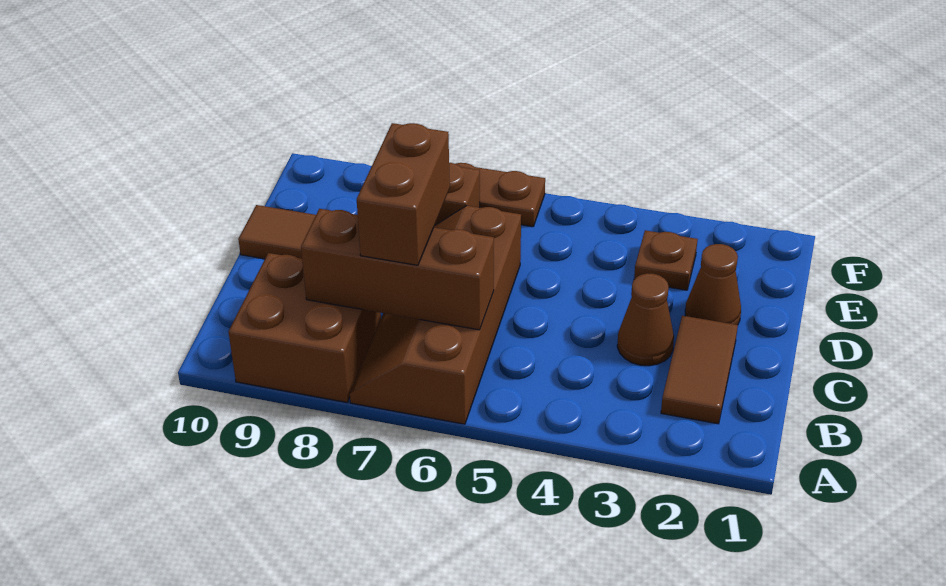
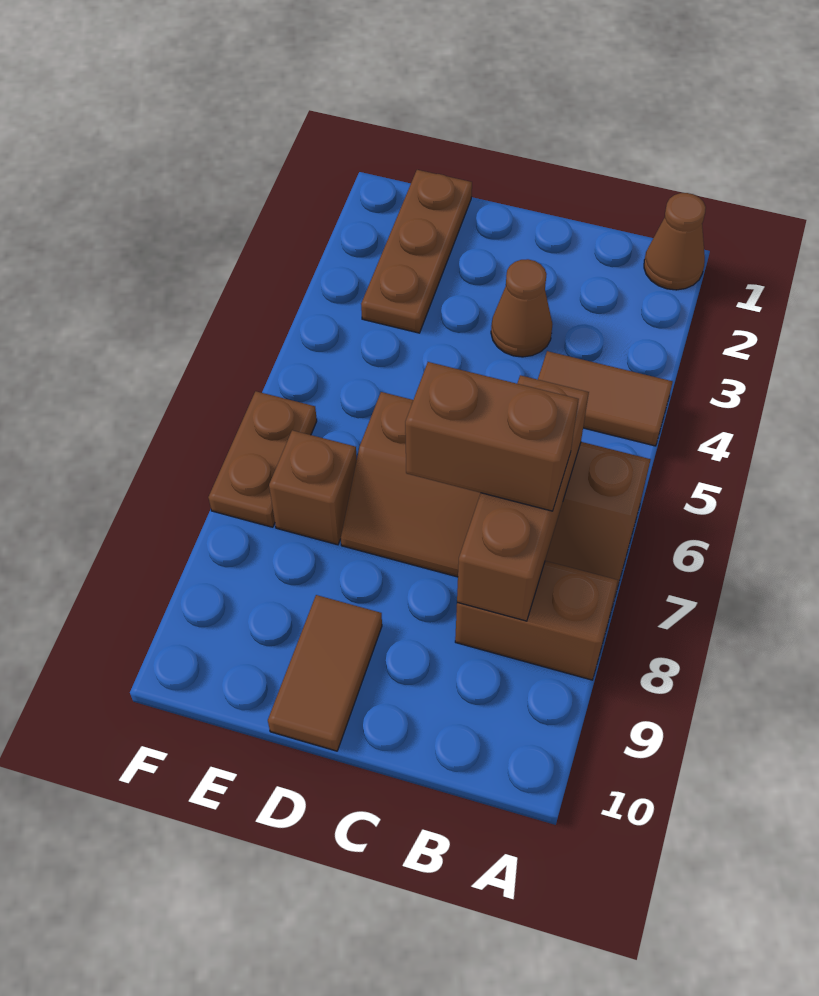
brown brick A8:B9 level 1 -> brown brick A8:B8 level 1
brown tile B2:C2 level 1 -> brown tile A4:B4 level 1
brown cone D2 level 1 -> brown cone A1 level 1
brown plate E3 level 1 -> brown plate E1:E3 level 1

